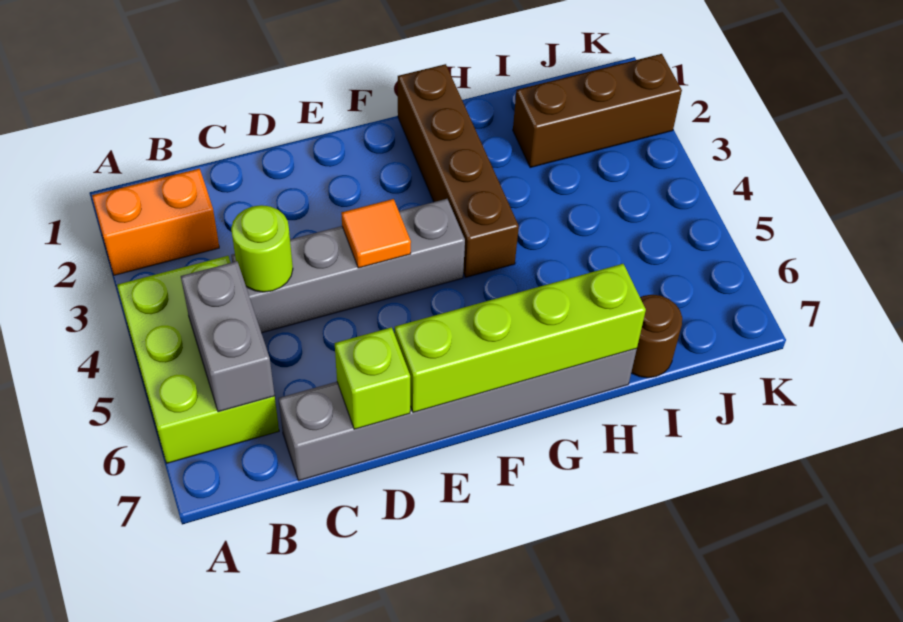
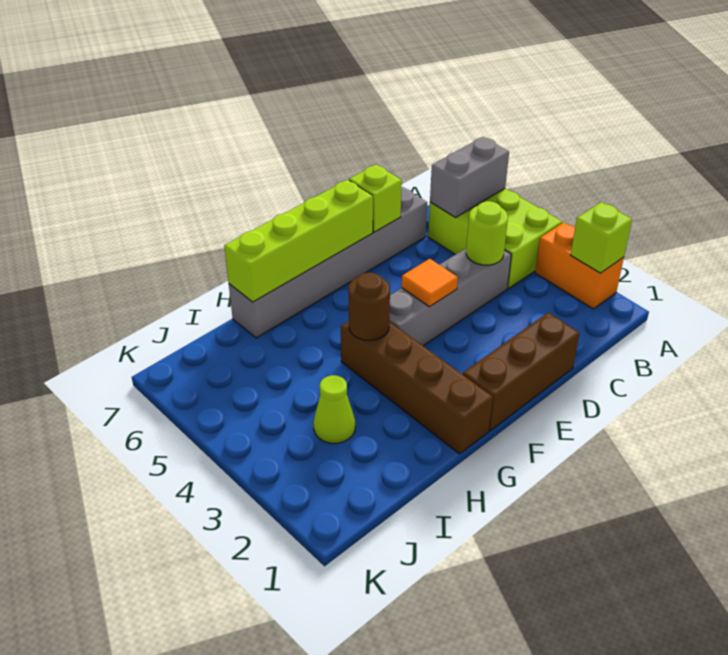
orange brick A2:B2 level 1 -> orange brick A2:A3 level 1
none -> lime brick A2 level 2
grey brick B5:B6 level 2 -> grey brick A6:B6 level 2
brown brick I2:K2 level 1 -> brown brick D1:F1 level 1
none -> lime cone I3 level 1
brown round brick I7 level 1 -> brown round brick G4 level 2

